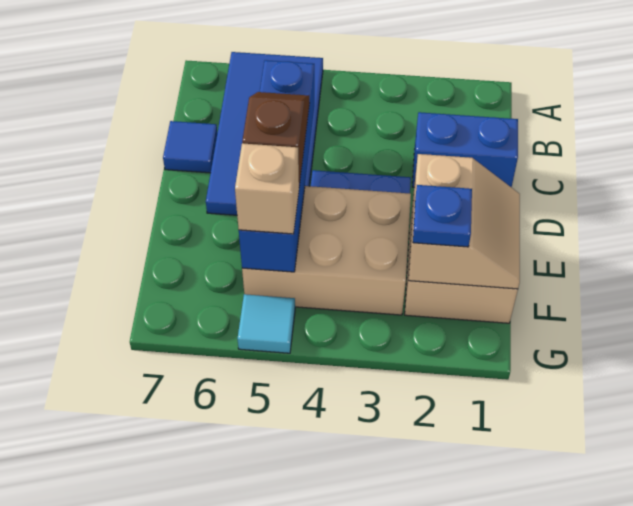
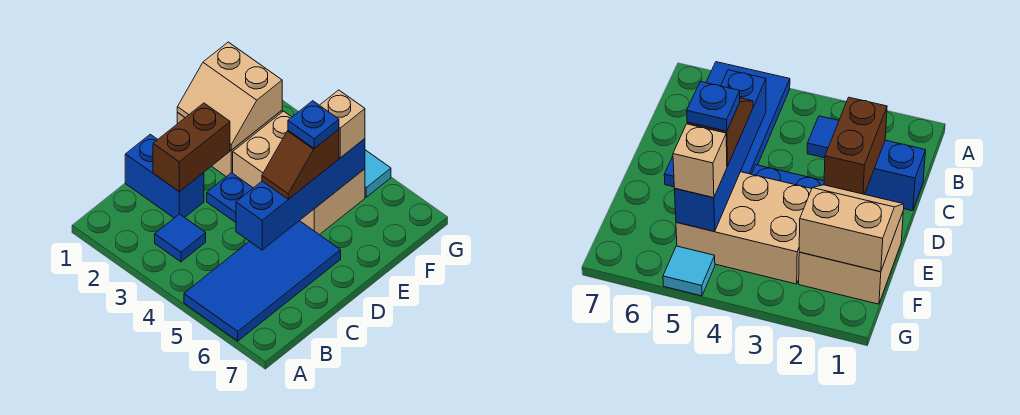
none -> brown brick C2:D2 level 2
blue tile C7 level 1 -> blue tile B3 level 1
tan slope E1:F2 level 2 top 2 -> tan slope E1:F2 level 2 top F
blue plate F2 level 3 -> blue plate E5 level 4

